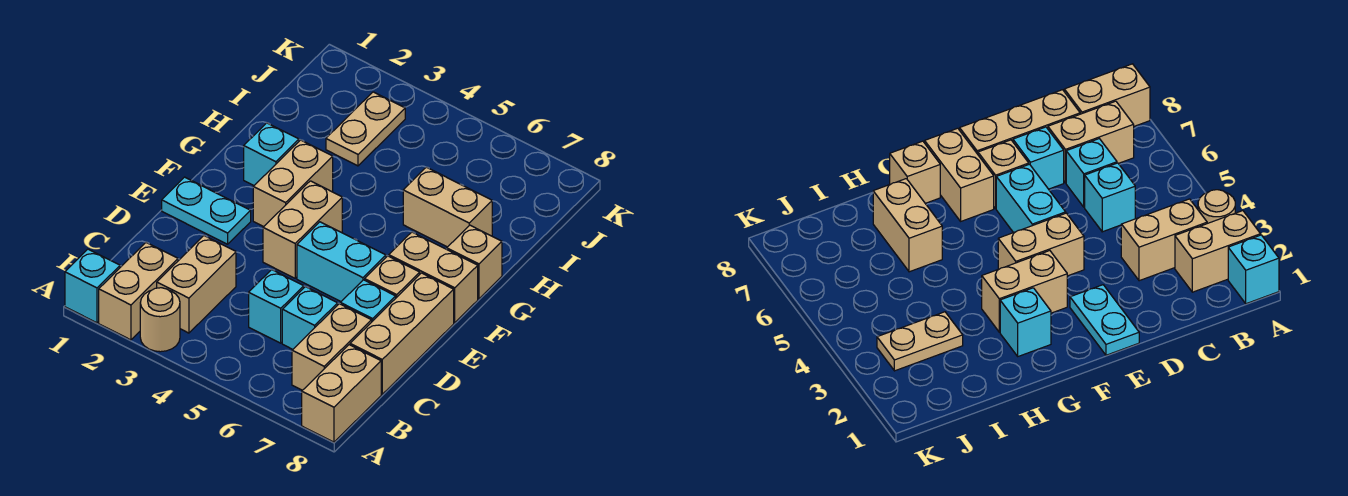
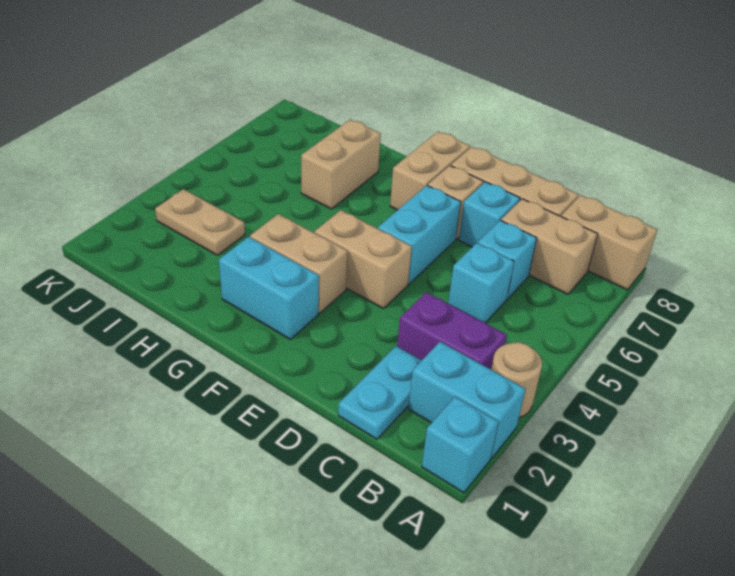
tan brick A2:B2 level 1 -> cyan brick A2:B2 level 1
tan brick B3:C3 level 1 -> purple brick B3:C3 level 1
cyan plate E1:E2 level 1 -> cyan plate C1:C2 level 1
cyan brick G2 level 1 -> cyan brick F2:G2 level 1
tan brick G8 level 1 -> none

